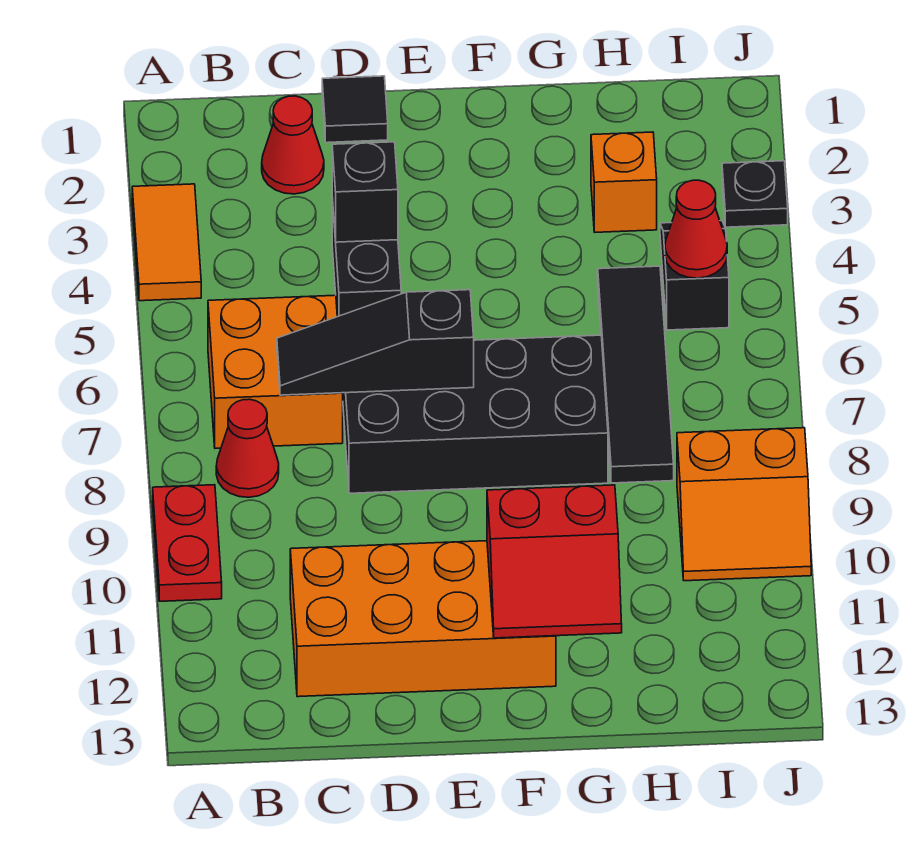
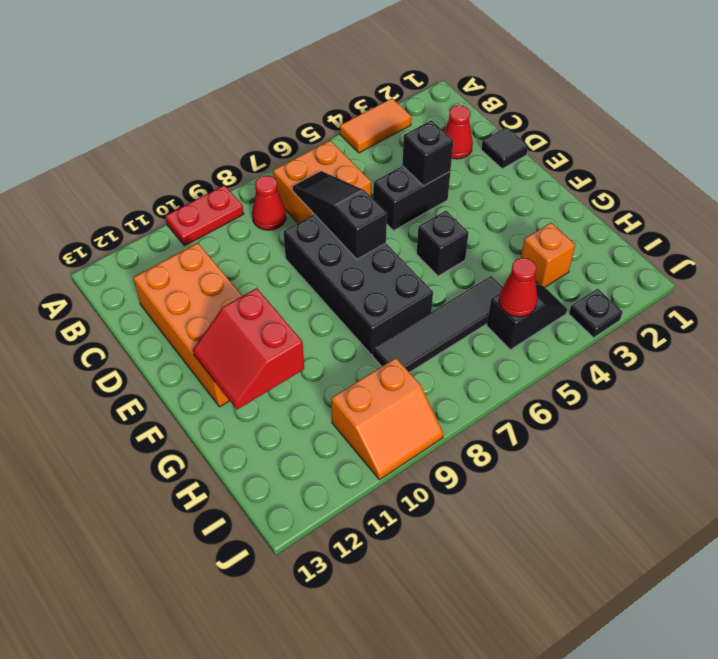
none -> black brick F5 level 1
orange slope I9:J10 level 1 top 9 -> orange slope I9:J10 level 1 top I

